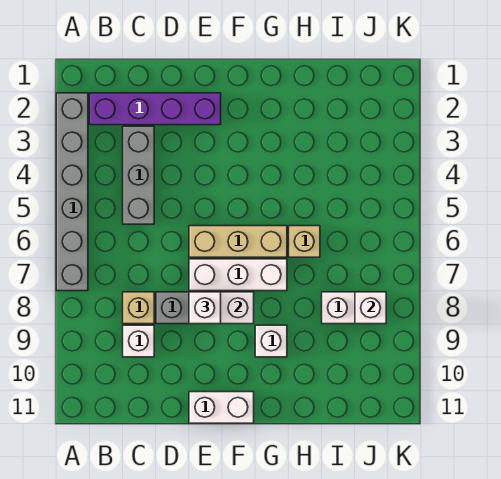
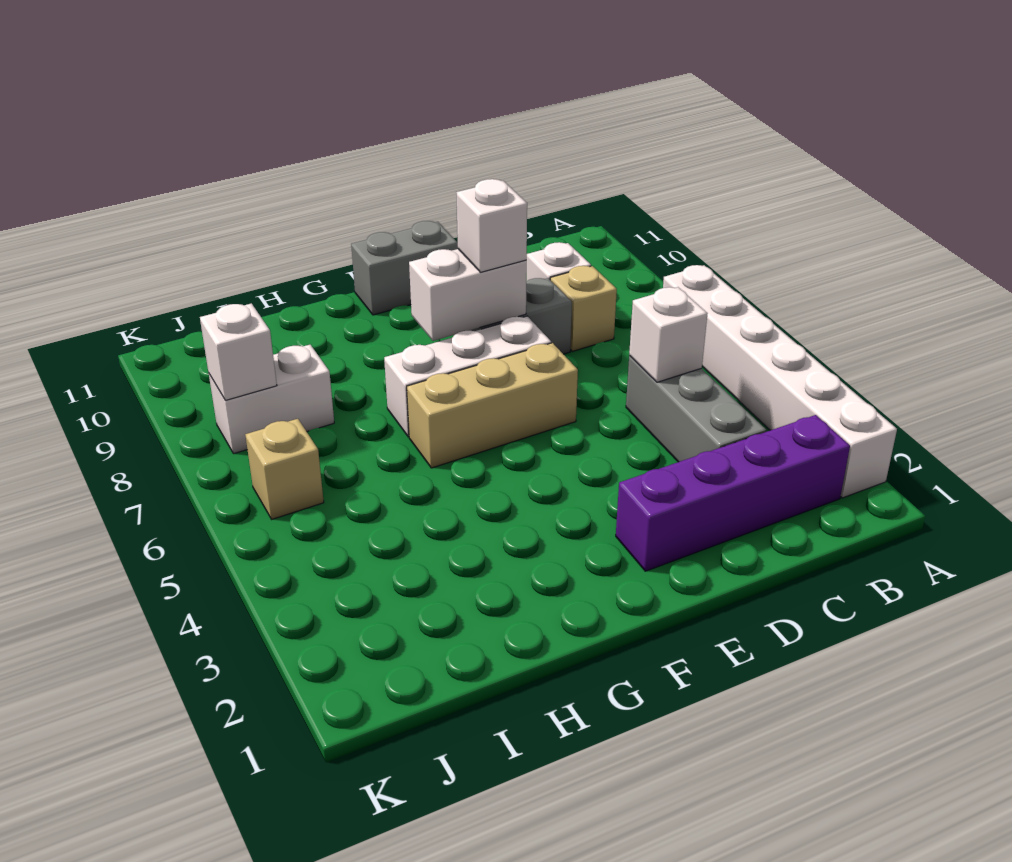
grey brick A2:A7 level 1 -> white brick A2:A7 level 1
white brick E11:F11 level 1 -> grey brick E11:F11 level 1
white brick G9 level 1 -> white brick C5 level 2
tan brick H6 level 1 -> tan brick J6 level 1

